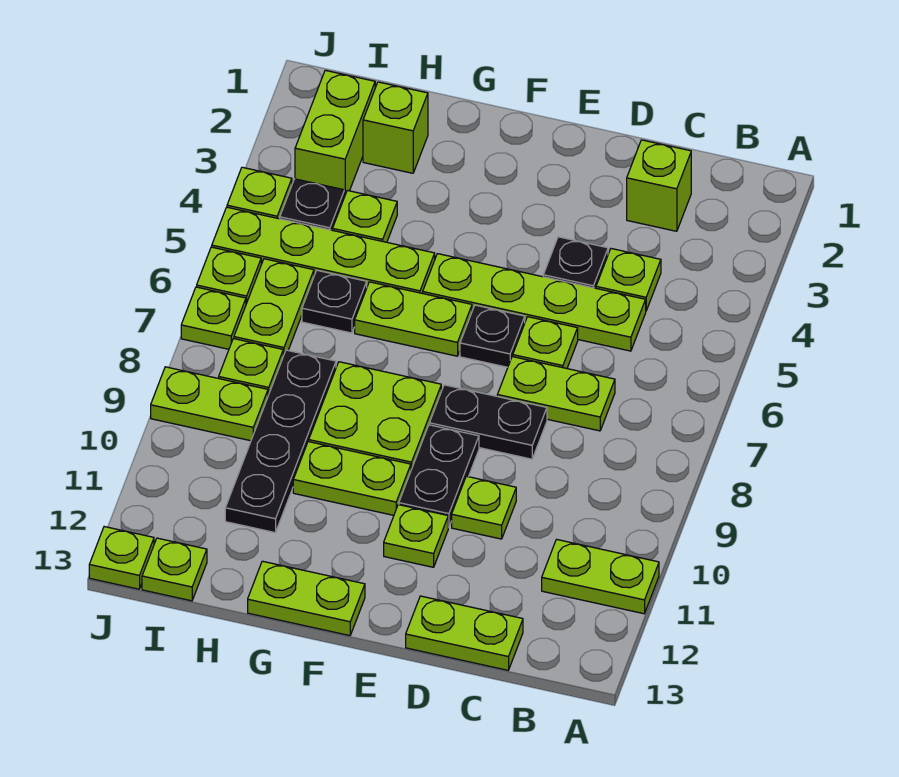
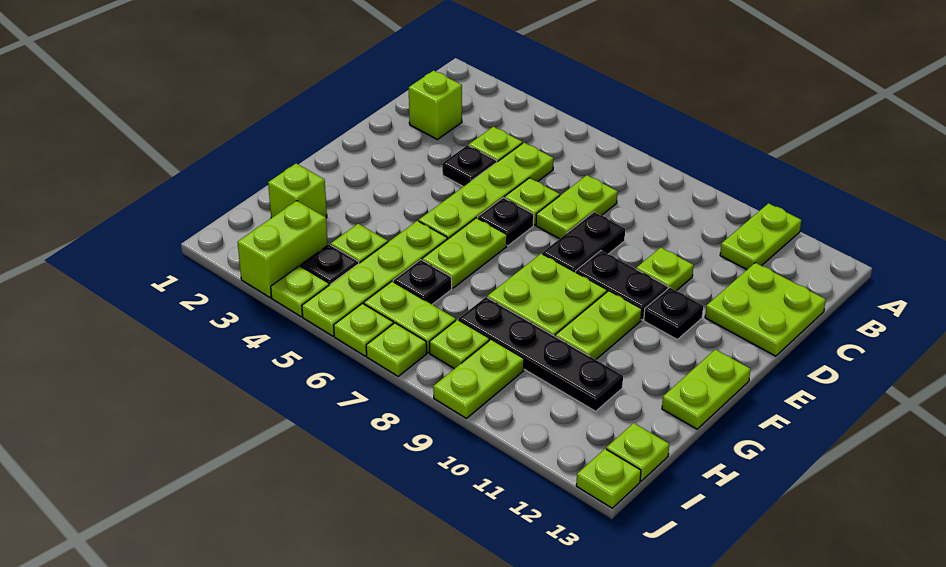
lime plate C13:D13 level 1 -> lime plate C12:D13 level 1
lime plate E11 level 1 -> black plate E11 level 1
lime brick I2:I3 level 1 -> lime brick I3:J3 level 1

